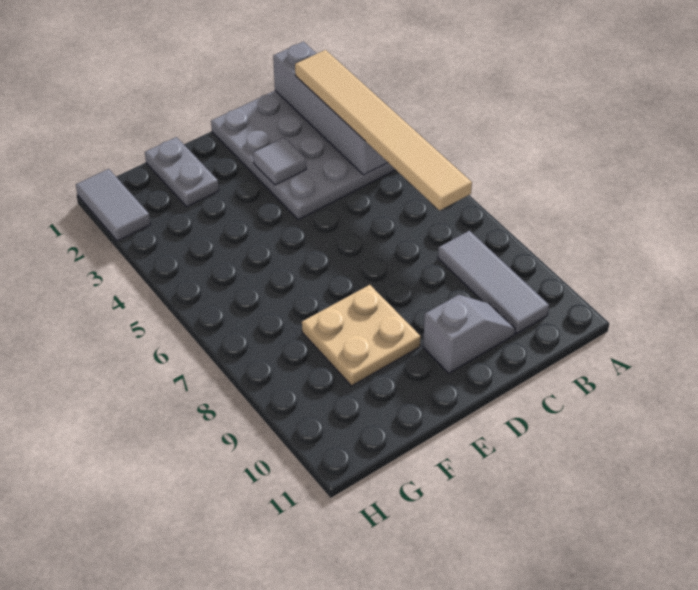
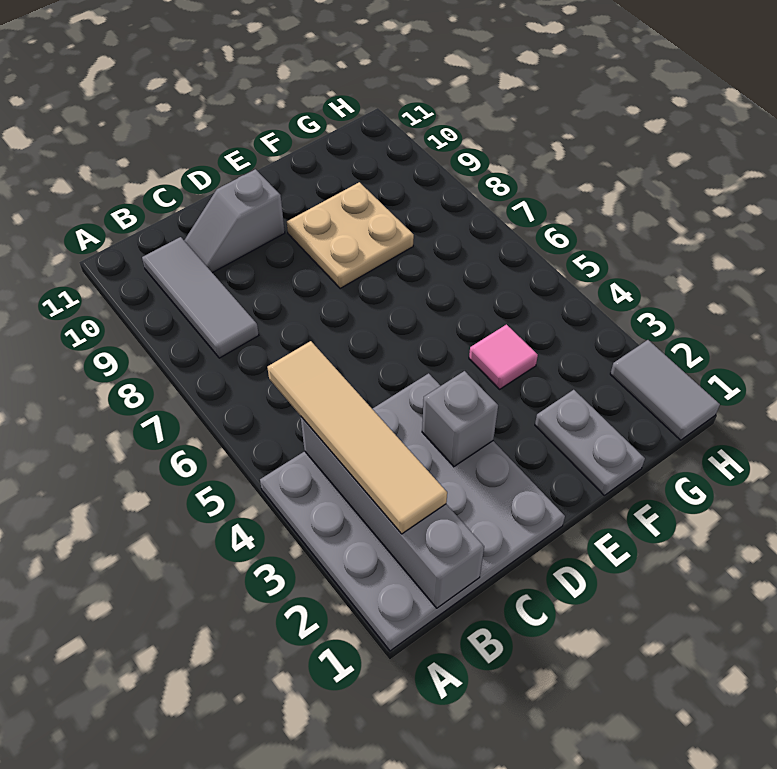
tan tile B2:B7 level 3 -> tan tile B2:B5 level 3
grey tile D3 level 2 -> grey brick D3 level 2
none -> pink tile F4 level 1

